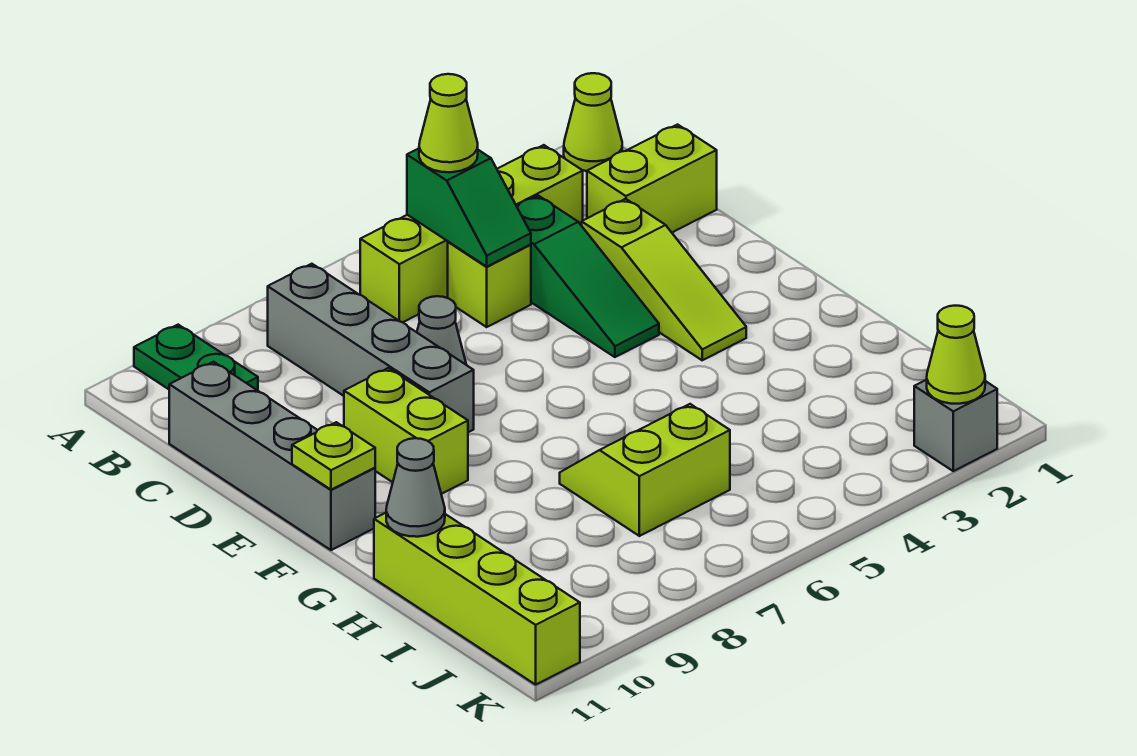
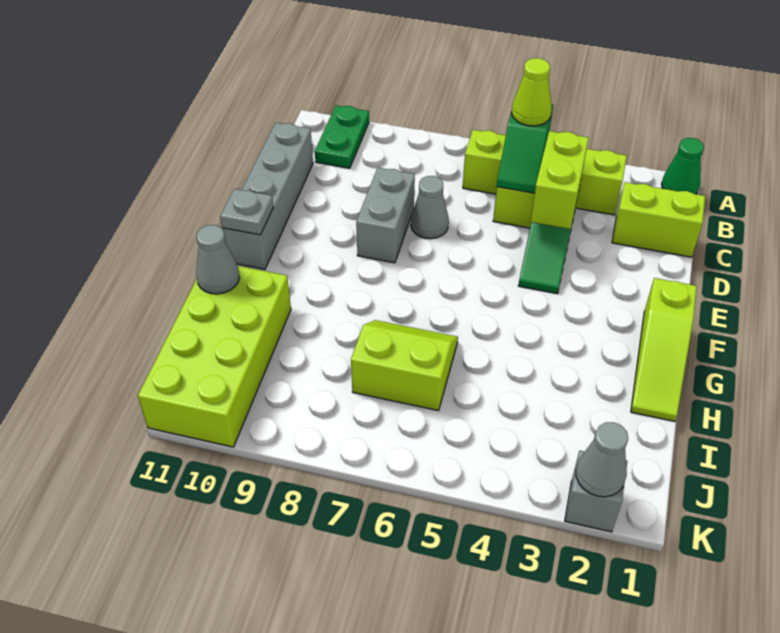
lime cone A1 level 1 -> green cone A1 level 1
grey brick B8:E8 level 1 -> grey brick D8:E8 level 1
lime slope D3:F3 level 1 top D -> lime slope F1:H1 level 1 top F
lime brick E9:F9 level 1 -> lime brick C4:D4 level 2
lime plate F11 level 2 -> grey plate F11 level 2
lime brick H11:K11 level 1 -> lime brick H10:K11 level 1
lime cone K2 level 2 -> grey cone K2 level 2

